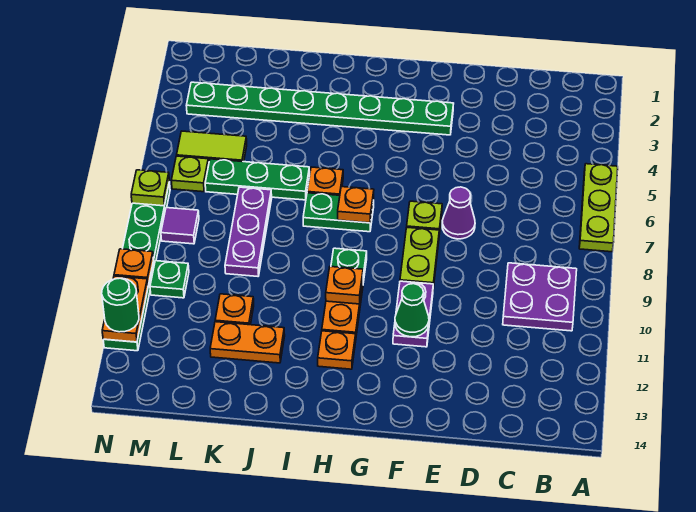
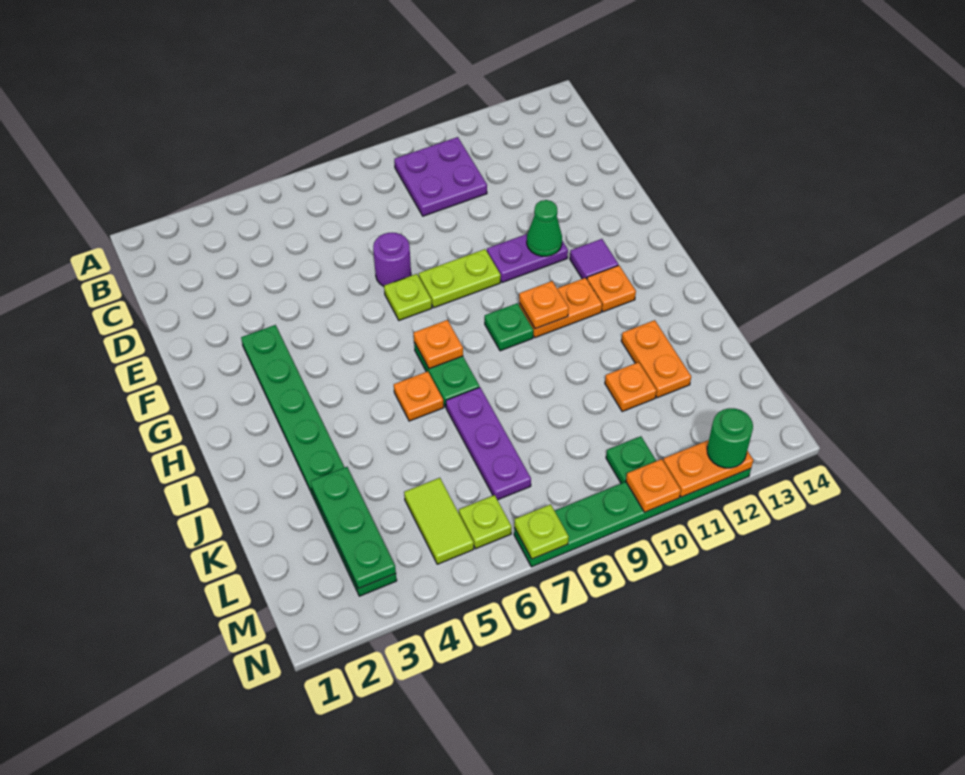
lime plate A5:A7 level 1 -> none
purple cone E7 level 1 -> purple round brick E7 level 1
green plate J6:L6 level 1 -> green plate K3:M3 level 2
purple plate K7:K9 level 1 -> purple plate J7:L7 level 1
purple tile M8 level 1 -> purple tile G12 level 1

